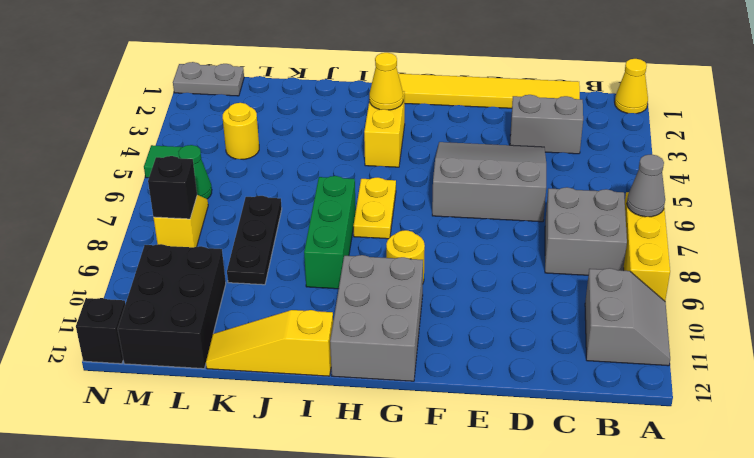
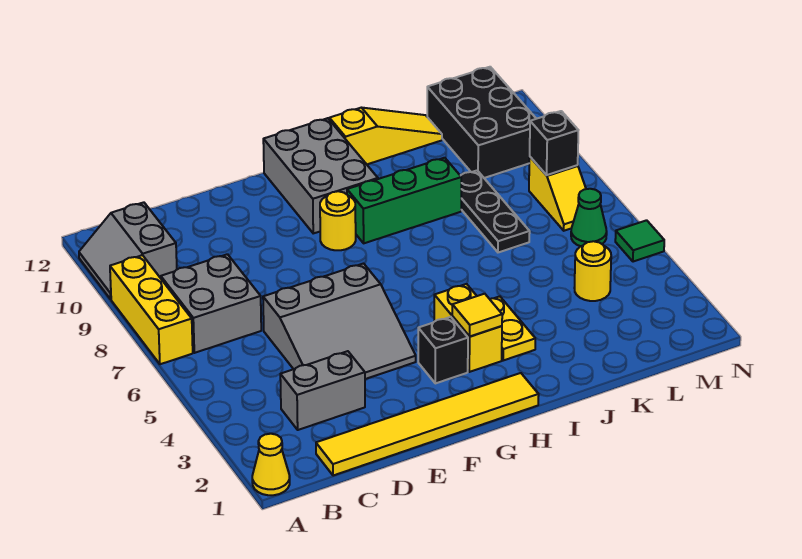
grey cone A7 level 2 -> none
yellow cone H3 level 2 -> yellow tile H3 level 2
yellow plate H6:H7 level 1 -> yellow plate I3:I4 level 1
green brick I7:I9 level 1 -> green brick H9:J9 level 1
grey plate M1:N1 level 1 -> none
black brick N12 level 1 -> black brick G3 level 1

